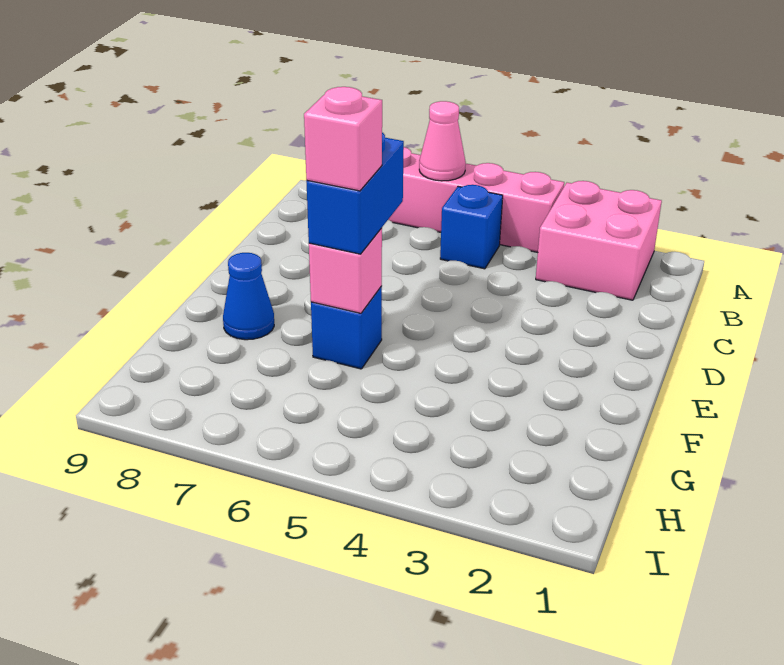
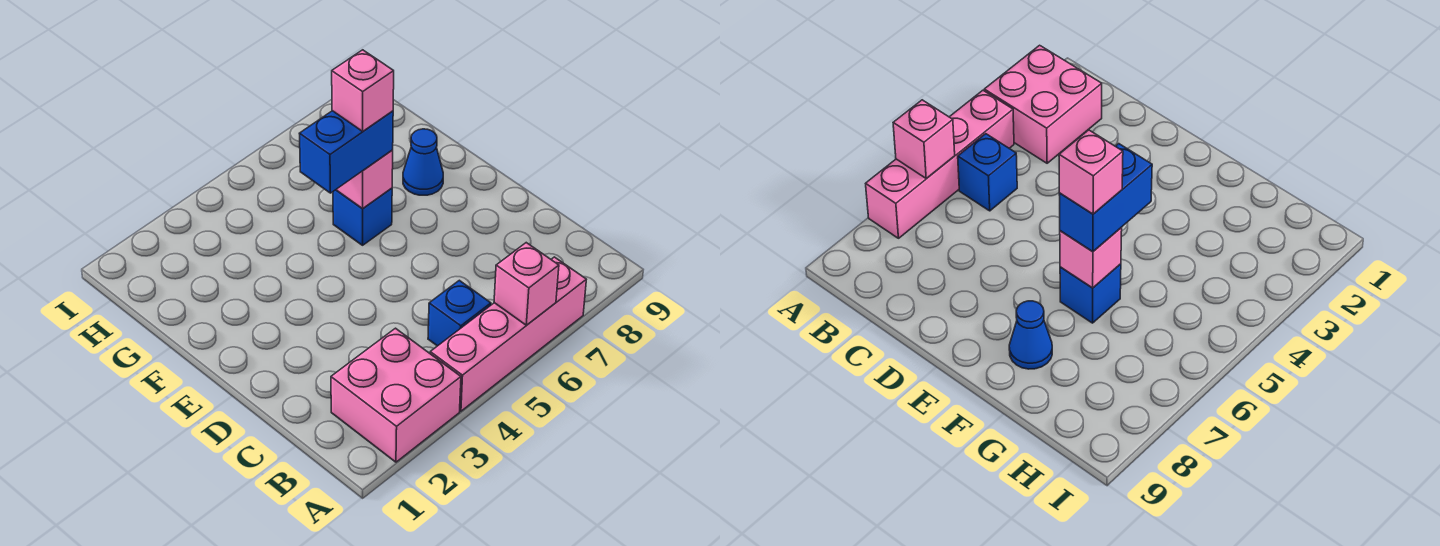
pink cone A6 level 2 -> pink brick A6 level 2
blue brick E6:F6 level 3 -> blue brick F5:F6 level 3

